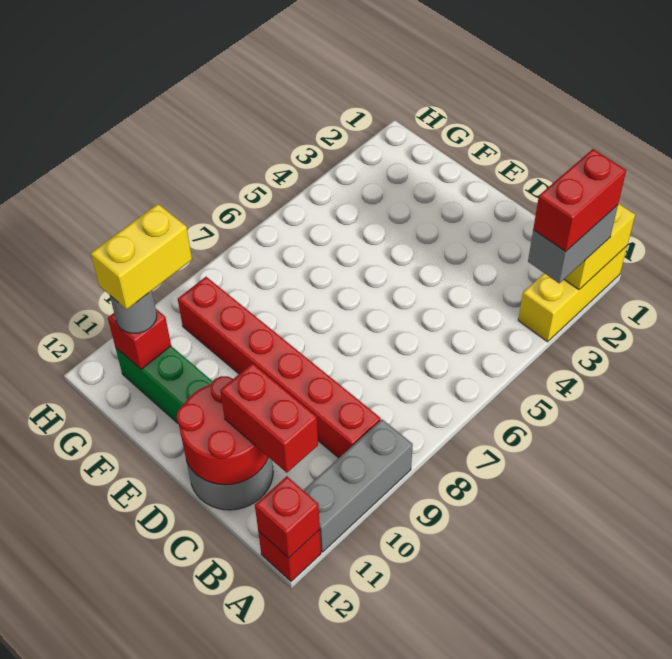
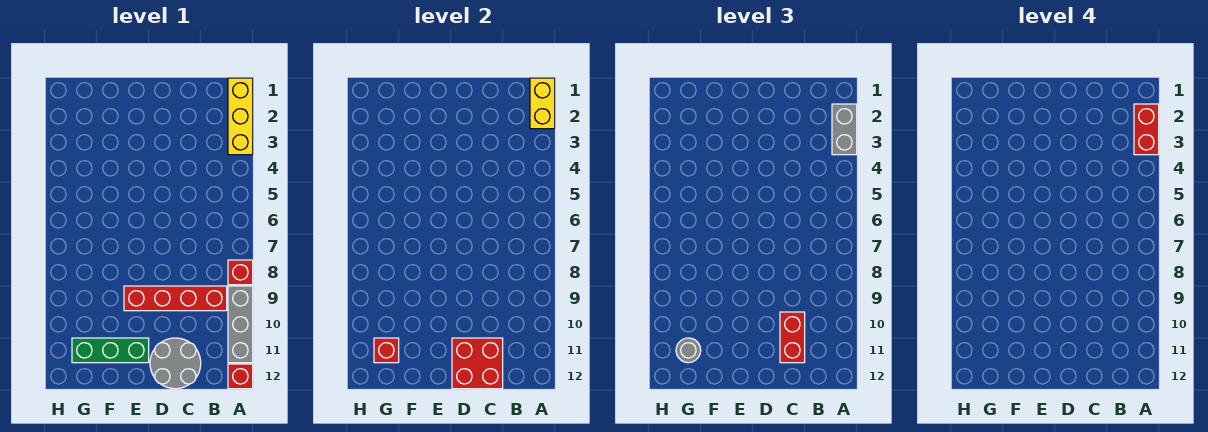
red brick A12 level 2 -> red brick A8 level 1
red brick B9:G9 level 1 -> red brick B9:E9 level 1
red brick B11:C11 level 3 -> red brick C10:C11 level 3
red round brick C11:D12 level 2 -> red brick C11:D12 level 2
yellow brick G10:G11 level 4 -> none

